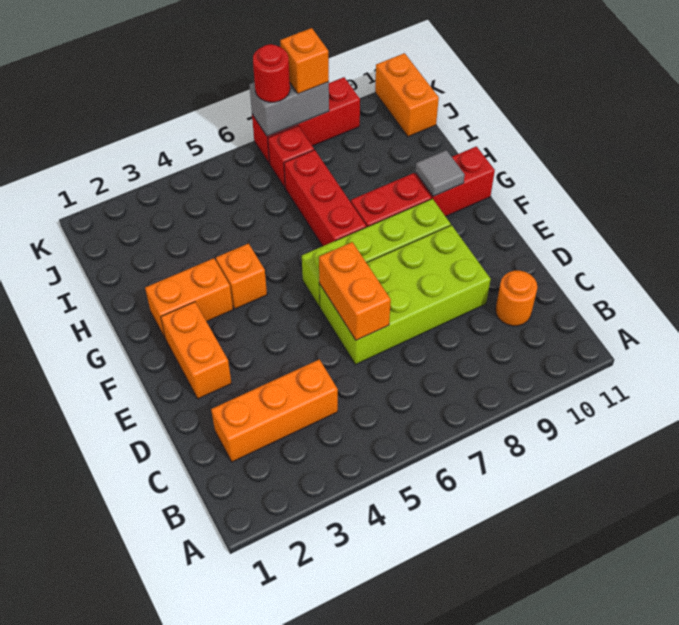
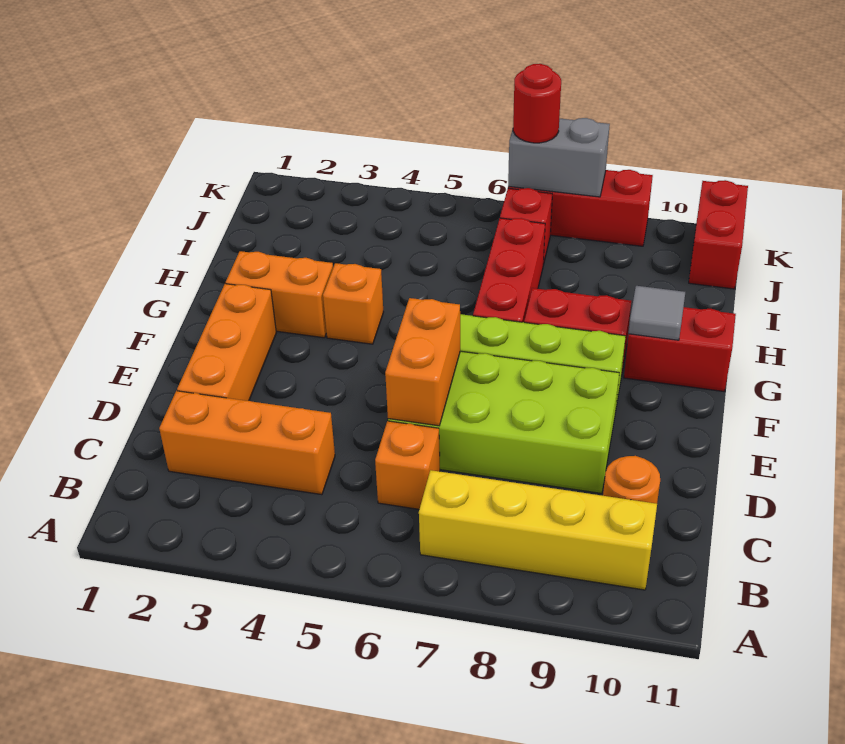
none -> yellow brick B7:B10 level 1
orange brick E2:F2 level 1 -> orange brick D2:F2 level 1
orange brick J11:K11 level 1 -> red brick J11:K11 level 1
orange brick K8 level 3 -> orange brick C6 level 1

